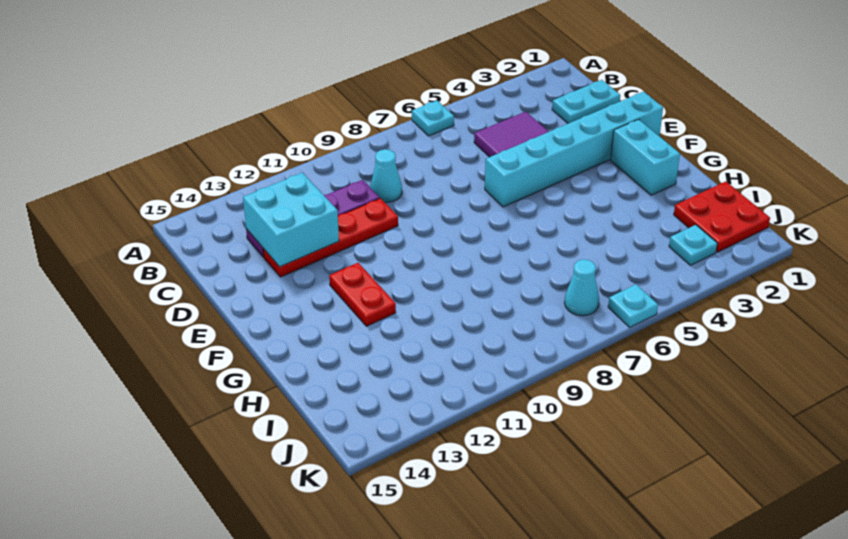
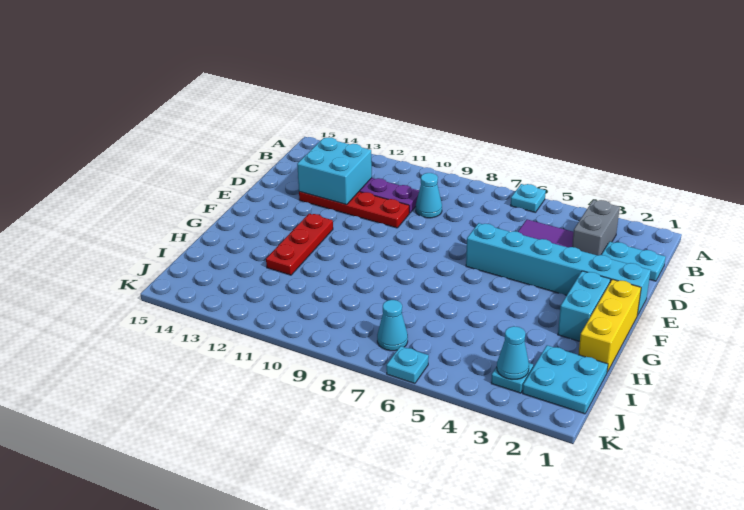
none -> grey brick B3:C3 level 1
none -> yellow brick F1:H1 level 1
red plate F12:G12 level 1 -> red plate F12:H12 level 1
red plate I1:J2 level 1 -> cyan plate I1:J2 level 1
none -> cyan cone J3 level 2

